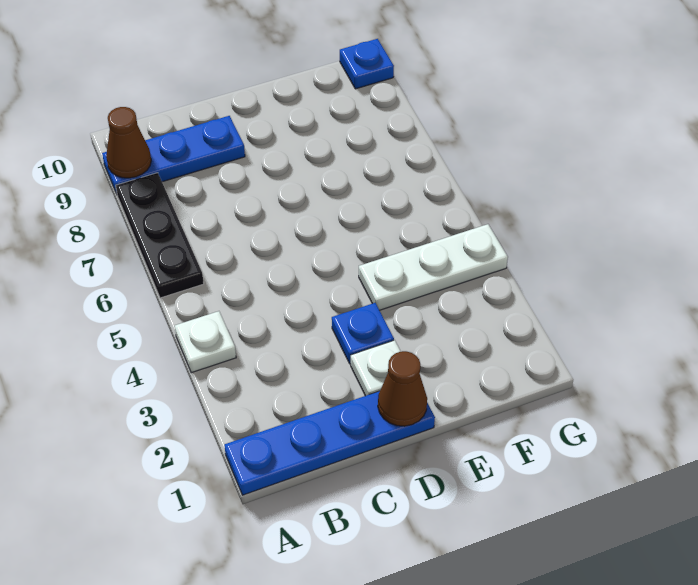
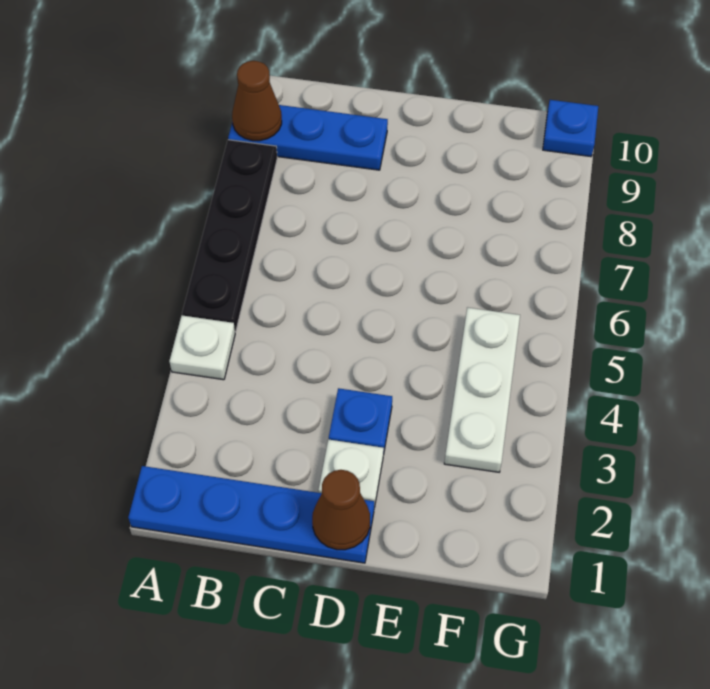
black plate A6:A8 level 1 -> black plate A5:A8 level 1
white plate E4:G4 level 1 -> white plate F3:F5 level 1

